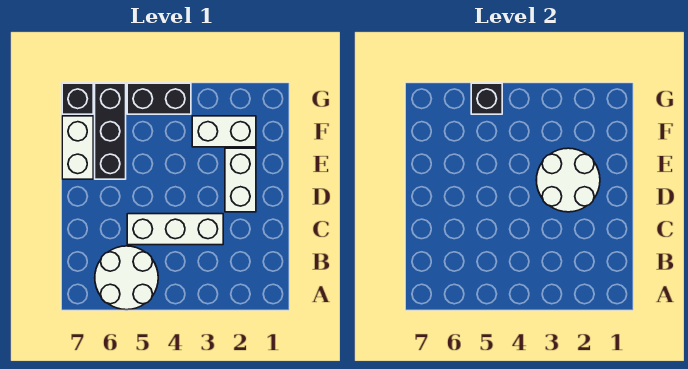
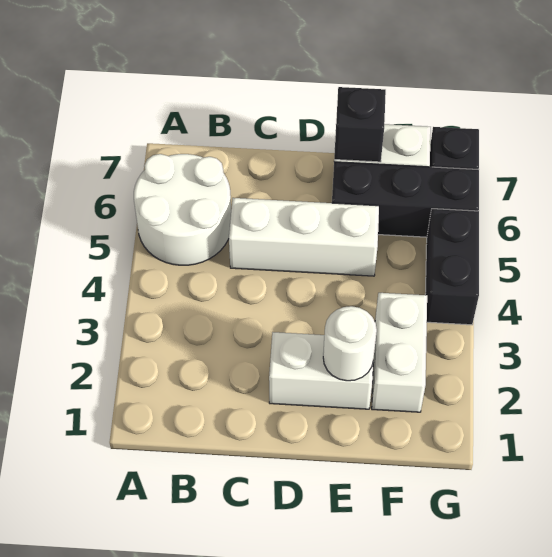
white brick C3:C5 level 1 -> white brick C5:E5 level 1
white round brick D2:E3 level 2 -> white round brick E2 level 2
black brick G5 level 2 -> black brick E7 level 2

